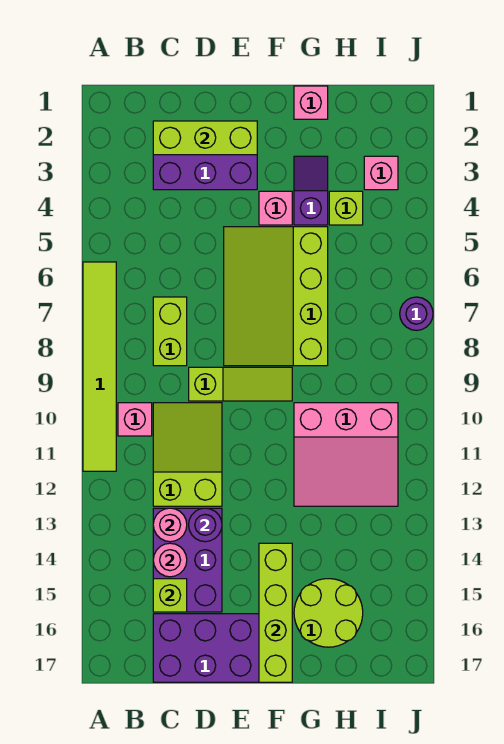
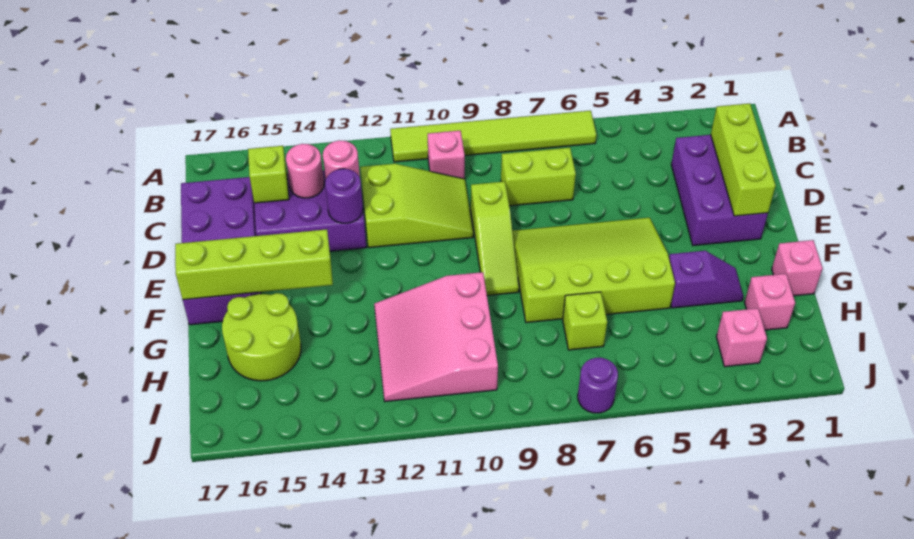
pink brick F4 level 1 -> pink brick H2 level 1
lime brick H4 level 1 -> lime brick H7 level 1

